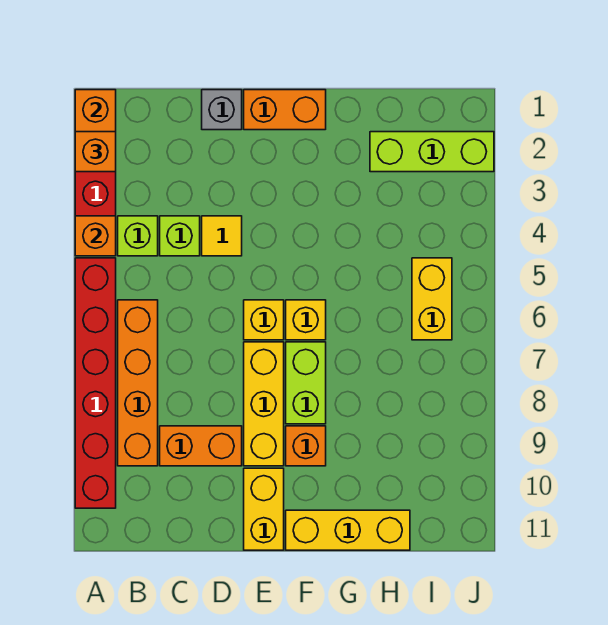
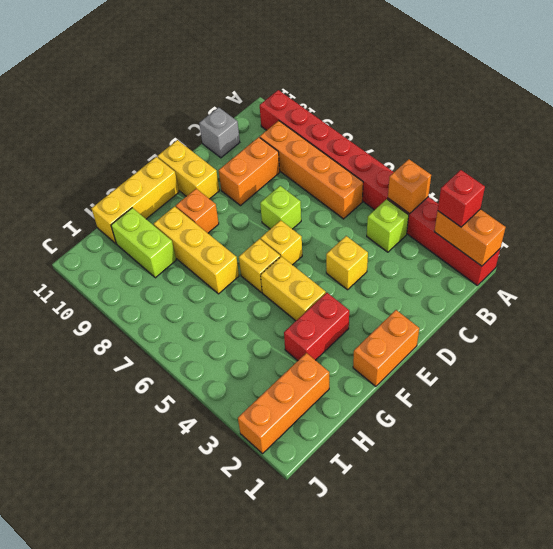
orange brick A2 level 3 -> red brick A2 level 3
lime brick C4 level 1 -> lime brick D7 level 1
grey brick D1 level 1 -> grey brick C11 level 1
yellow tile D4 level 1 -> yellow brick D4 level 1
yellow brick E7:E9 level 1 -> yellow brick G7:G9 level 1
none -> red brick F3:G3 level 1
lime brick F7:F8 level 1 -> lime brick H9:H10 level 1
lime brick H2:J2 level 1 -> orange brick H2:J2 level 1
yellow brick I5:I6 level 1 -> yellow brick F4:F5 level 1

